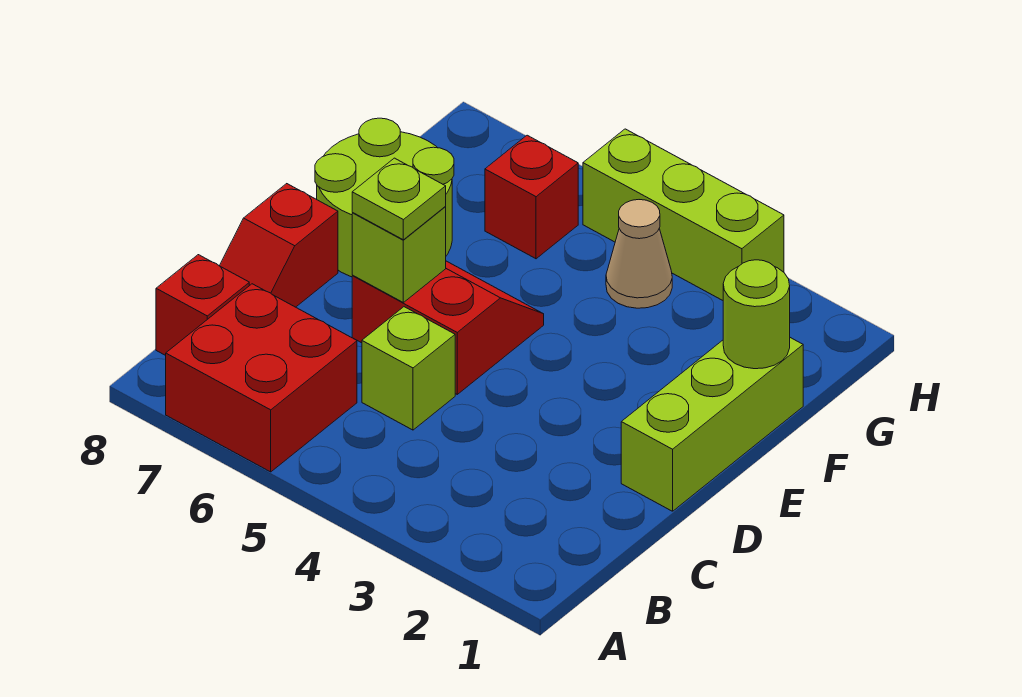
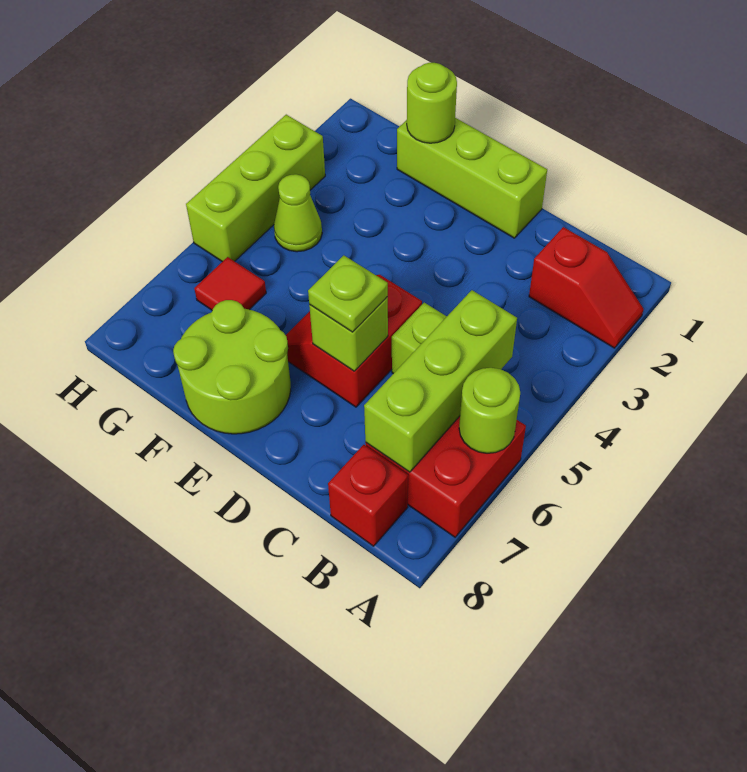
none -> lime round brick A6 level 2
none -> lime brick B5:B7 level 2
red slope C8:D8 level 1 top D -> red slope A2:B2 level 1 top B
tan cone G4 level 1 -> lime cone G4 level 1
red brick G6 level 1 -> red tile G6 level 1

